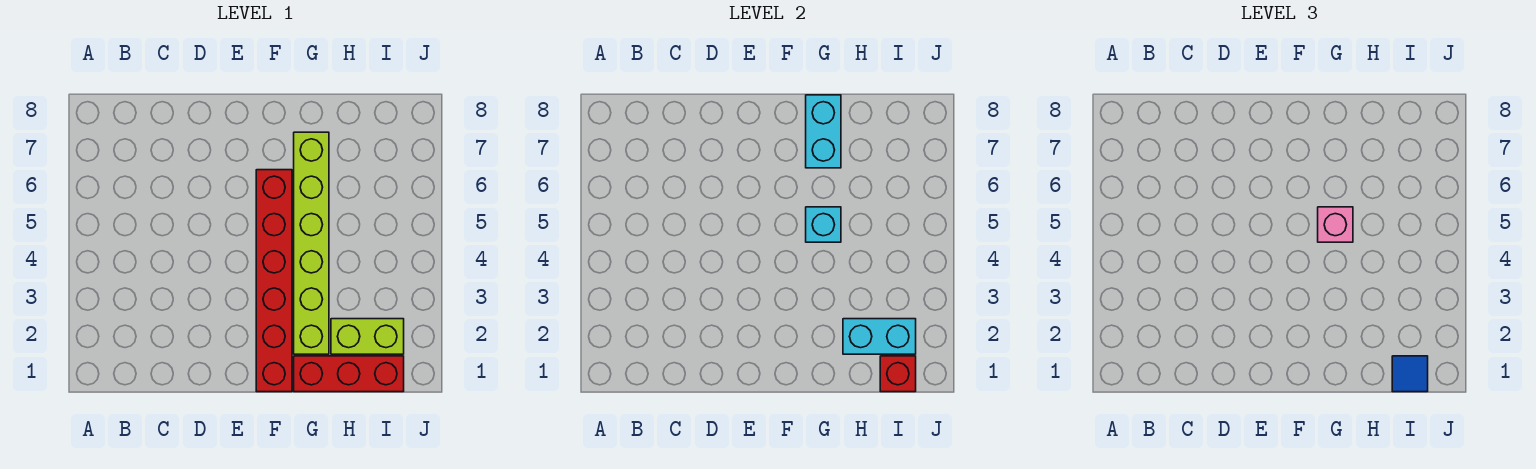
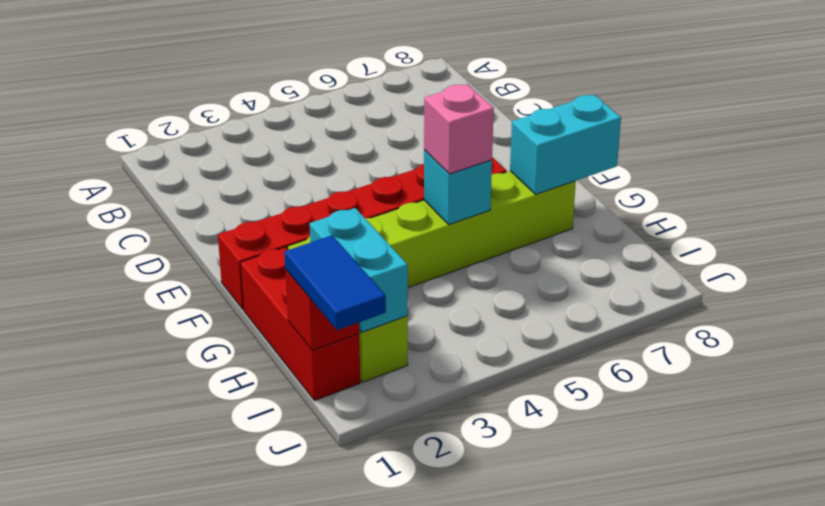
blue tile I1 level 3 -> blue tile I1:J1 level 3

